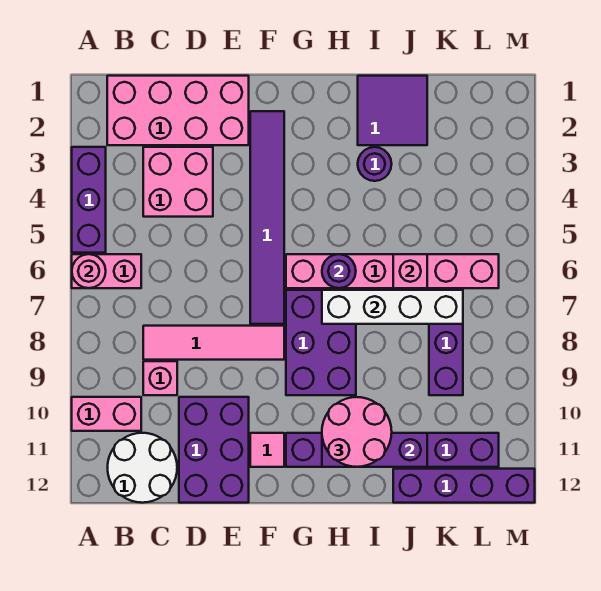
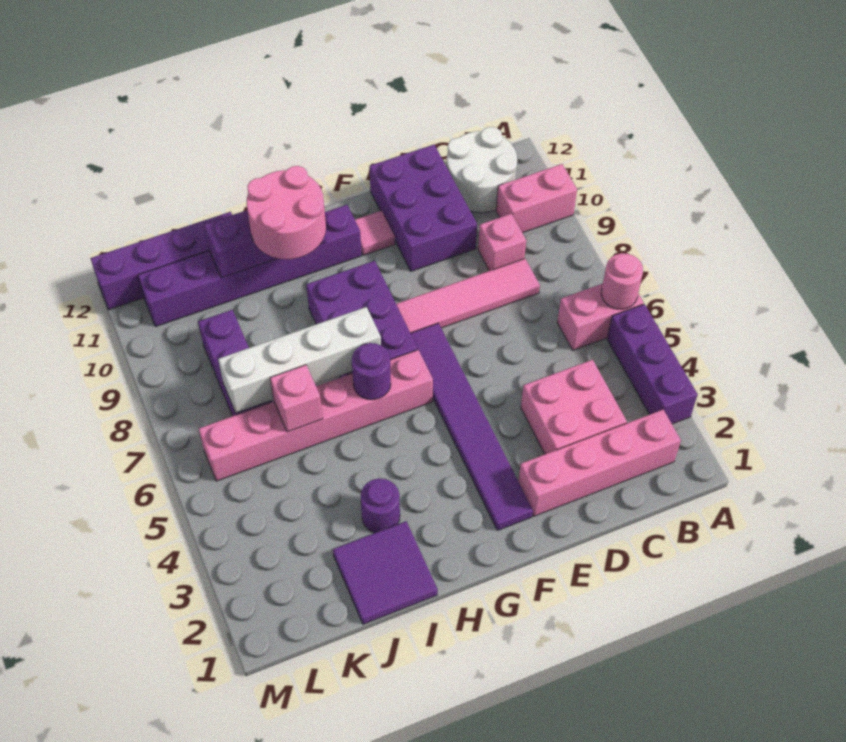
pink brick B1:E2 level 1 -> pink brick B2:E2 level 1

